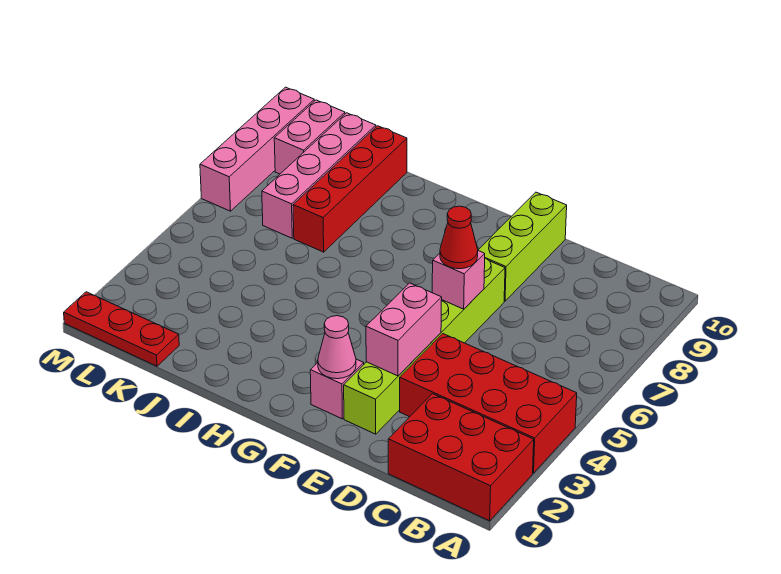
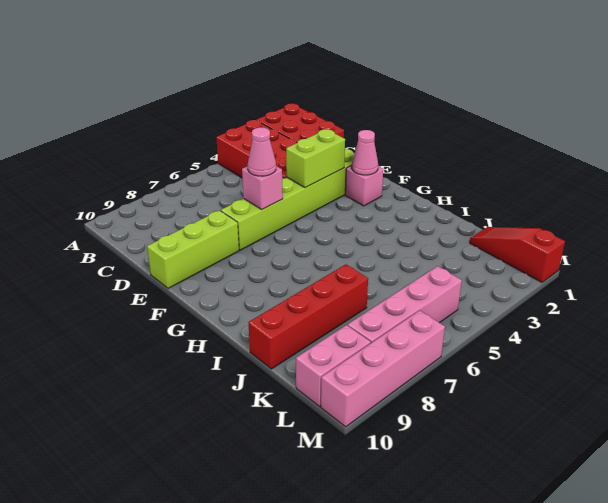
pink brick E3:E4 level 2 -> lime brick E3:E4 level 2
red cone E6 level 3 -> pink cone E6 level 3
red plate K1:M1 level 1 -> red slope K1:M1 level 1 top M
pink brick K7:K10 level 1 -> pink brick L5:L8 level 1

